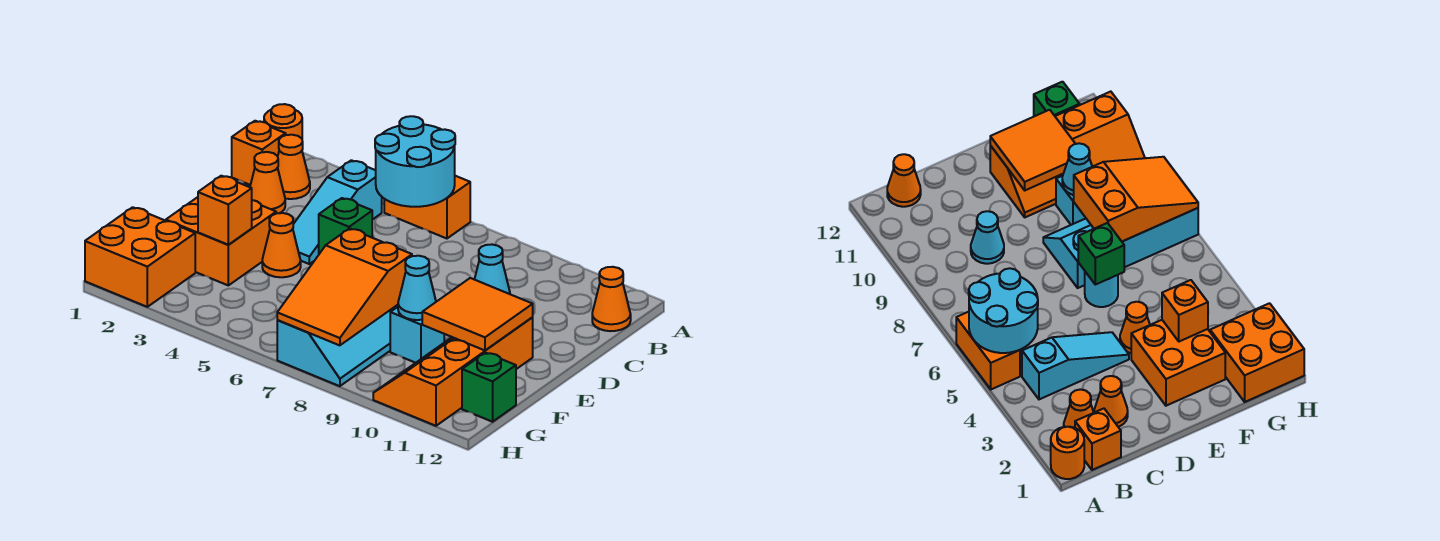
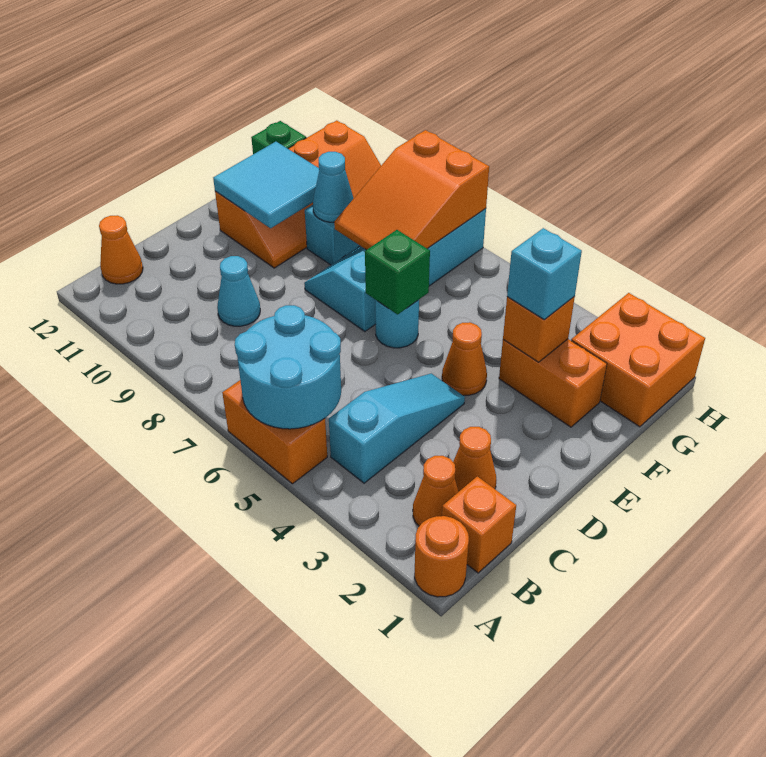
orange brick E2:F3 level 1 -> orange brick F2:F3 level 1
orange tile E10:F11 level 2 -> cyan tile E10:F11 level 2
none -> cyan brick F3 level 3
orange slope F7:H8 level 2 top F -> orange slope F7:H8 level 2 top H

